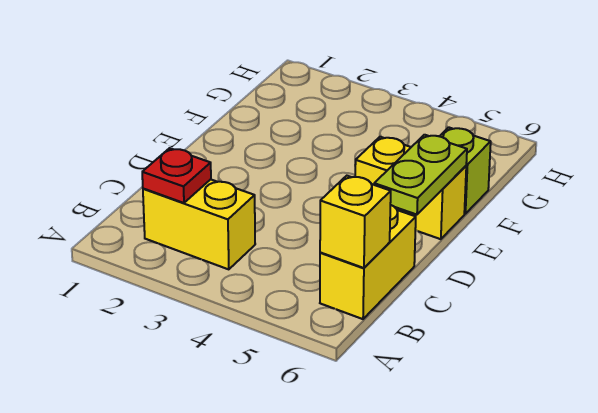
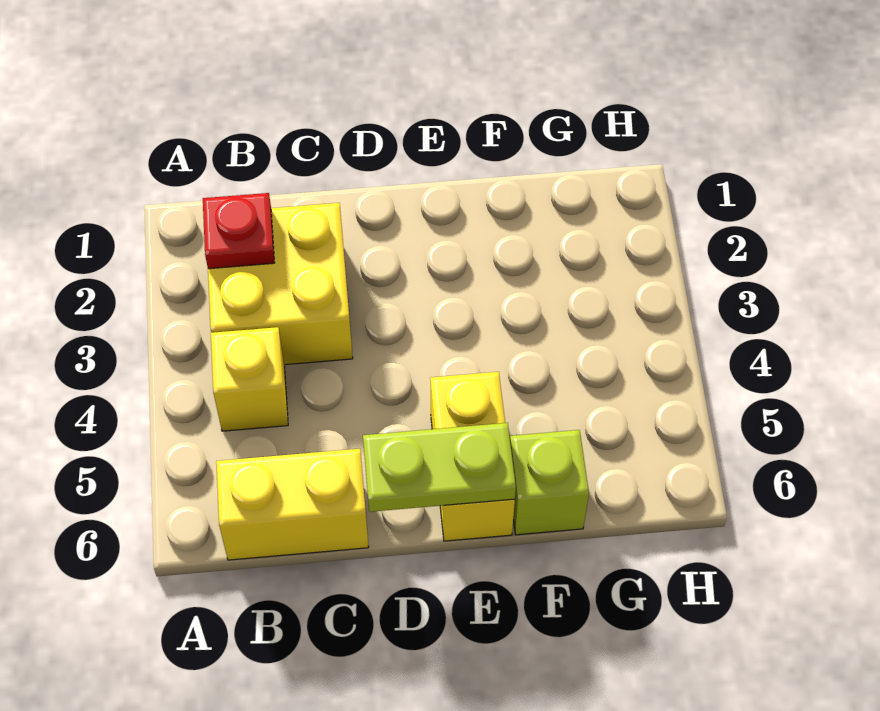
yellow brick B2:B3 level 1 -> yellow brick B2:C3 level 1
yellow brick B6 level 2 -> yellow brick B4 level 1

